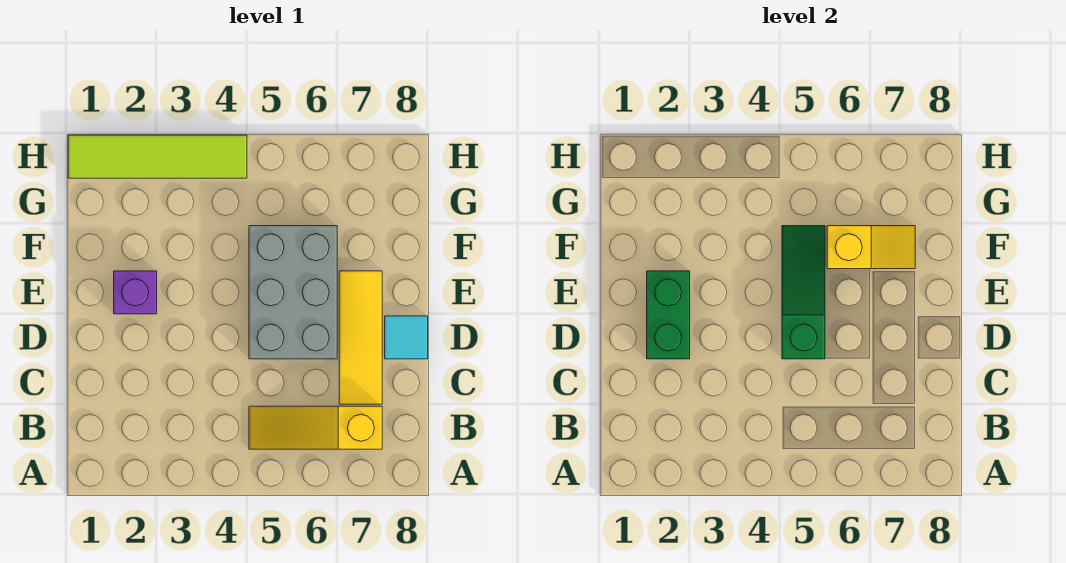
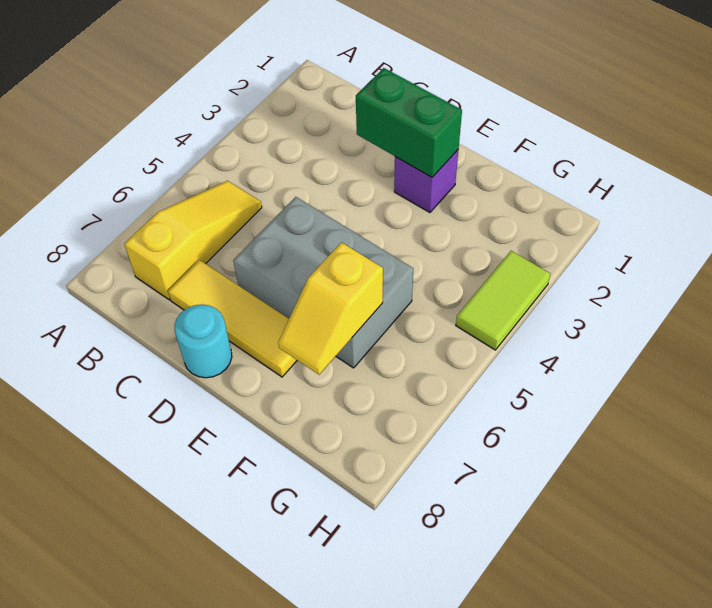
green slope D5:F5 level 2 top D -> none
cyan tile D8 level 1 -> cyan round brick D8 level 1
lime tile H1:H4 level 1 -> lime tile H3:H4 level 1

